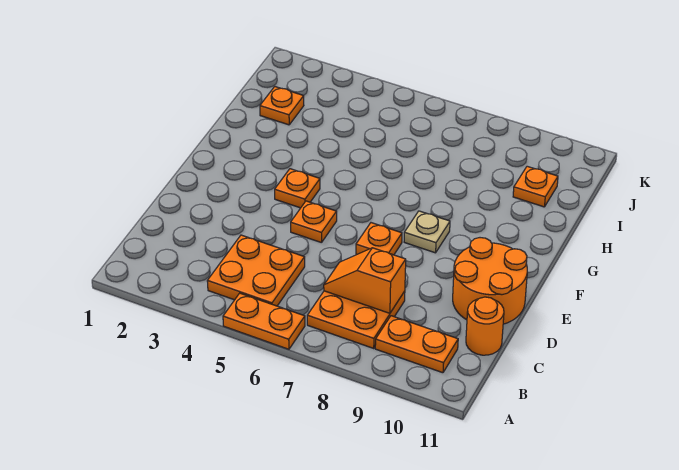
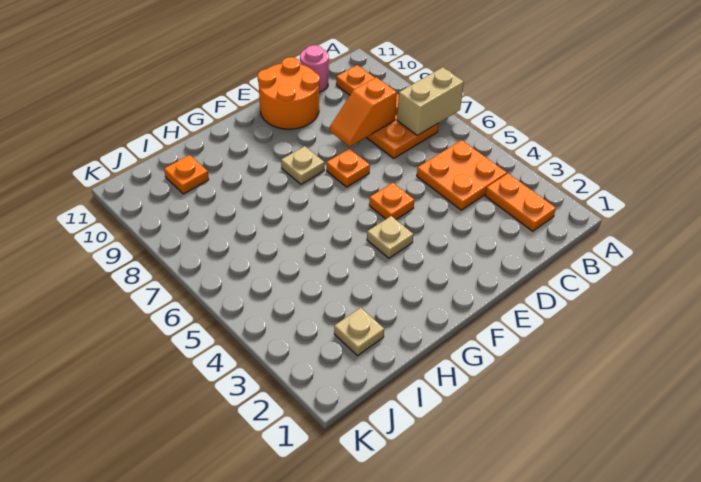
orange plate A5:A6 level 1 -> orange plate B2:B3 level 1
none -> tan brick A7:B7 level 2
orange slope C7:C8 level 2 top 8 -> orange slope C8:D8 level 2 top C
orange round brick C11 level 1 -> pink round brick C11 level 1
orange plate F4 level 1 -> tan plate F4 level 1
orange plate I2 level 1 -> tan plate I2 level 1

